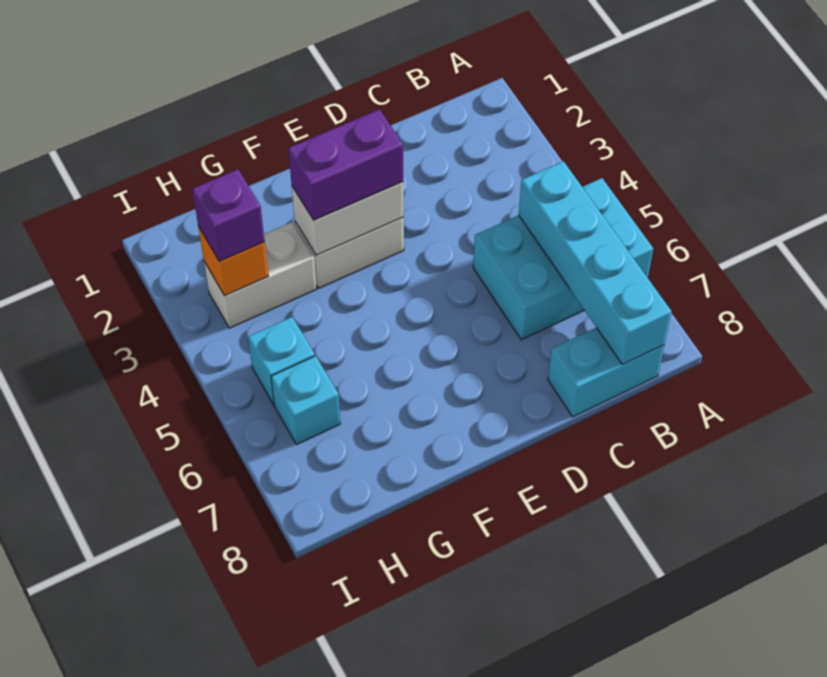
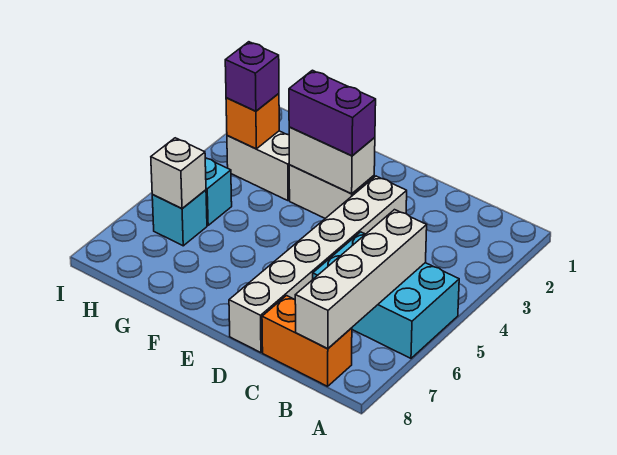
cyan brick B5:B8 level 2 -> white brick B5:B8 level 2
cyan brick B8:C8 level 1 -> orange brick B8:C8 level 1
none -> white brick D3:D8 level 1
none -> white brick H6 level 2

